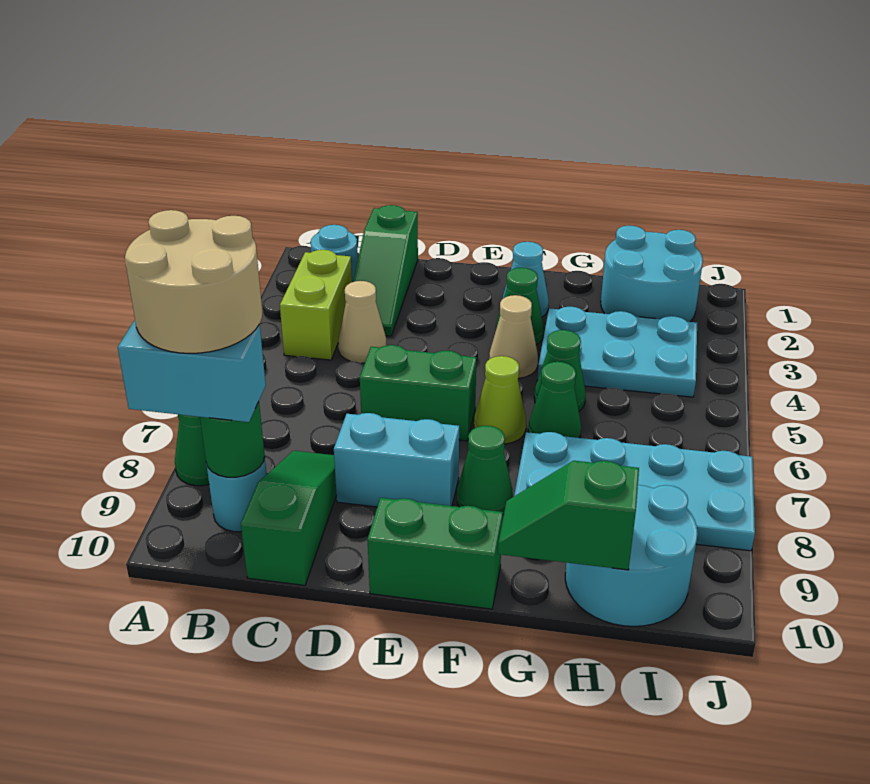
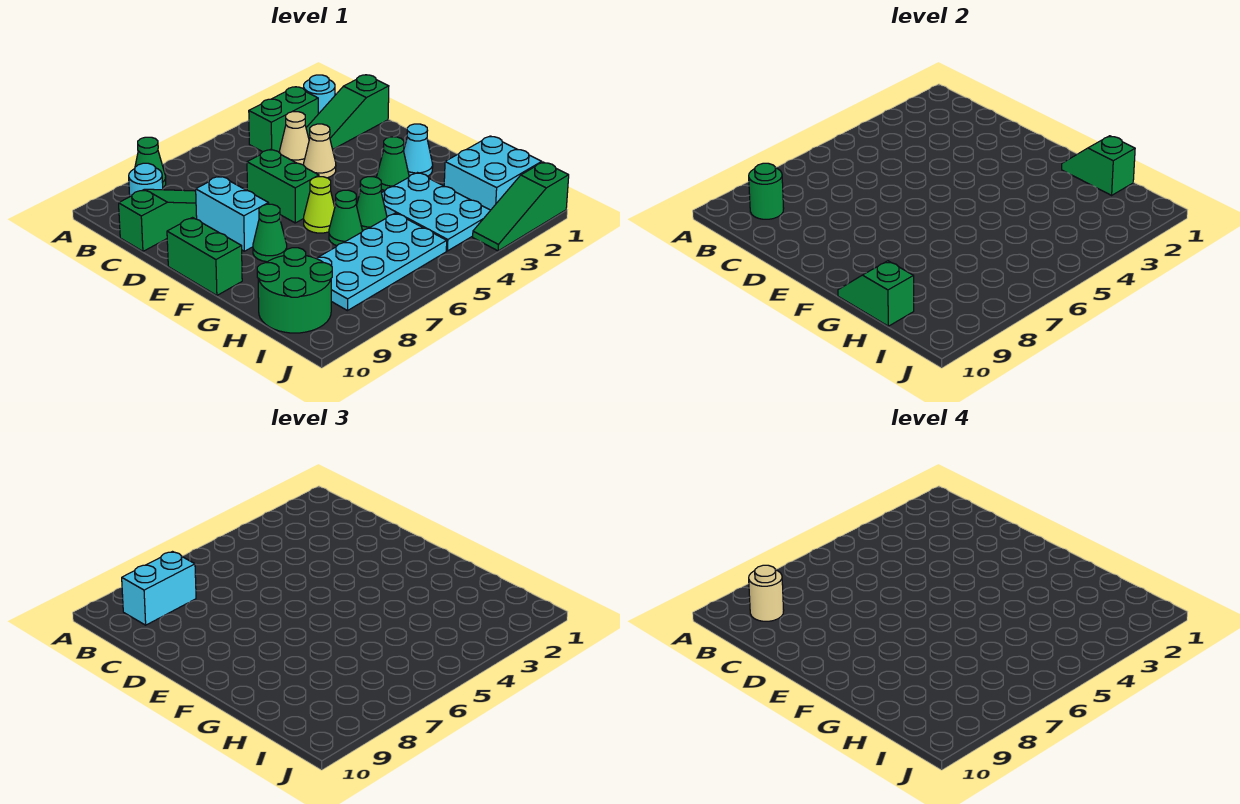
tan round brick A8:B9 level 4 -> tan round brick B9 level 4
cyan brick A9:B9 level 3 -> cyan brick B8:B9 level 3
lime brick B3:B4 level 1 -> green brick B3:B4 level 1
tan cone F4 level 1 -> tan cone D4 level 1
none -> green slope G1:H1 level 2 top H
cyan plate G7:J8 level 1 -> cyan plate H5:I8 level 1
cyan round brick H1:I2 level 1 -> cyan brick H1:I2 level 1
cyan round brick H9:I10 level 1 -> green round brick H9:I10 level 1
none -> green slope J1:J3 level 1 top 1

